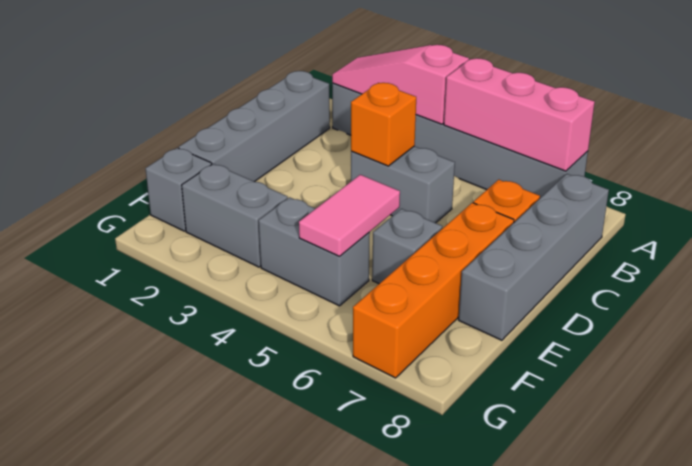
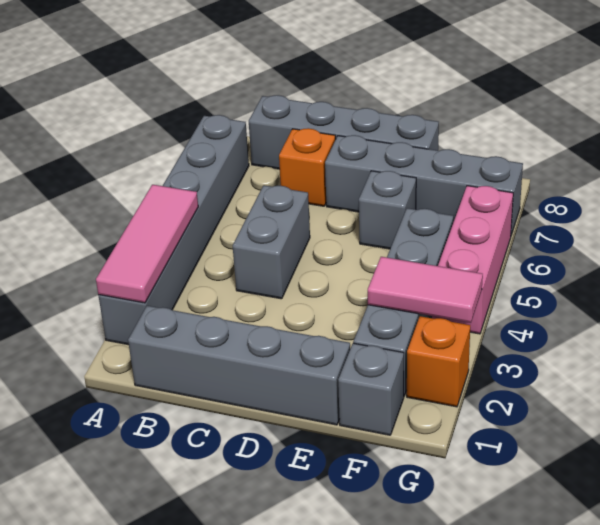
pink slope A2:A4 level 2 top 4 -> pink tile A2:A4 level 2
pink brick A5:A7 level 2 -> pink brick G4:G6 level 1
orange brick C4 level 2 -> orange brick G2 level 1
orange brick D7:G7 level 1 -> grey brick D7:G7 level 1
pink tile E5:F5 level 2 -> pink tile F3:G3 level 2

